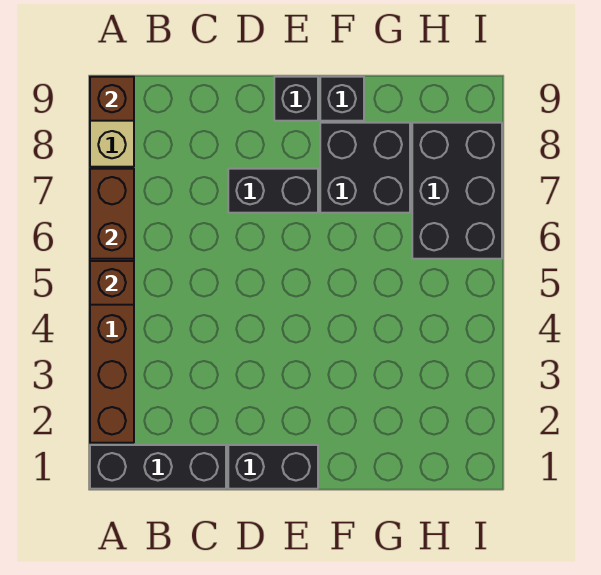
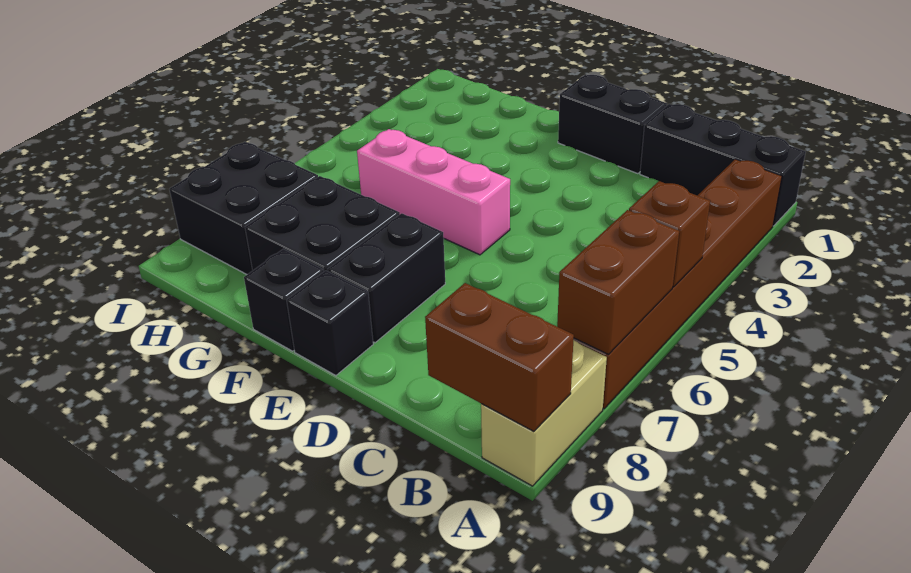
brown brick A9 level 2 -> brown brick A9:B9 level 2
black brick D7:E7 level 1 -> black brick E7:E8 level 1
none -> pink brick E5:G5 level 1
black brick H6:I8 level 1 -> black brick H7:I8 level 1

